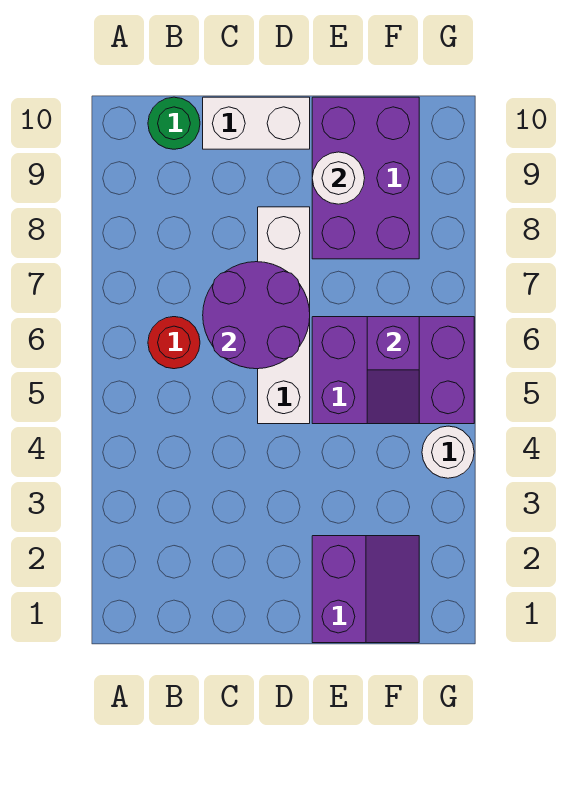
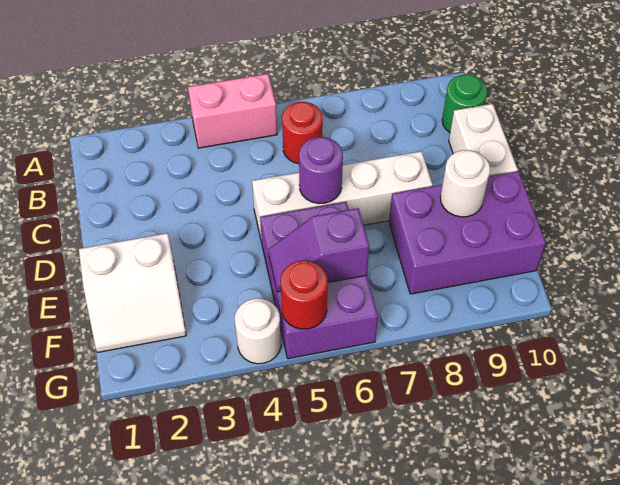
none -> pink brick A4:A5 level 1
purple round brick C6:D7 level 2 -> purple round brick D6 level 2
purple slope E1:F2 level 1 top E -> white slope E1:F2 level 1 top E
none -> red round brick G5 level 2

